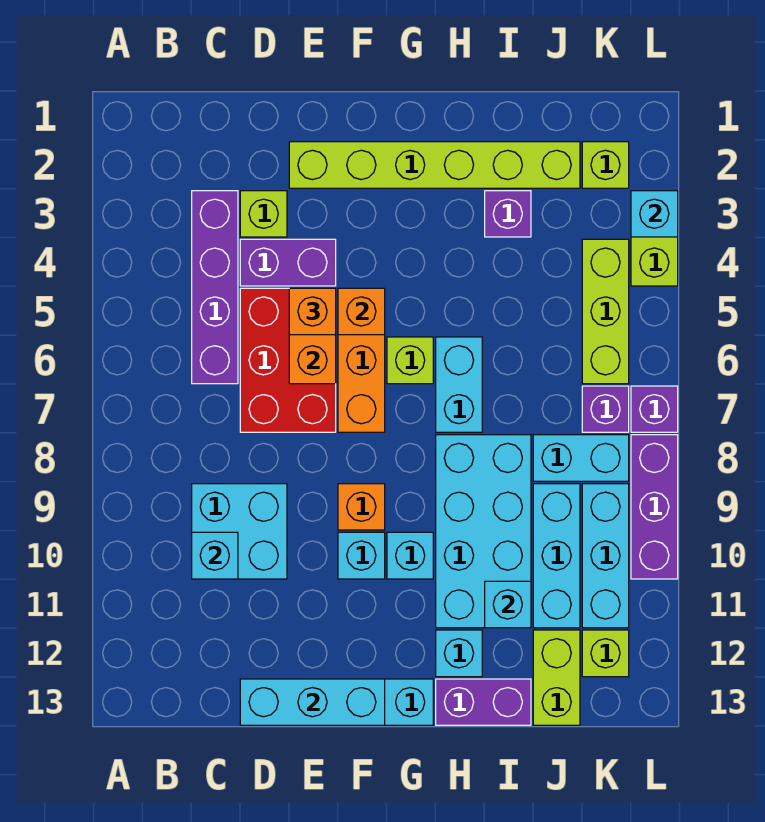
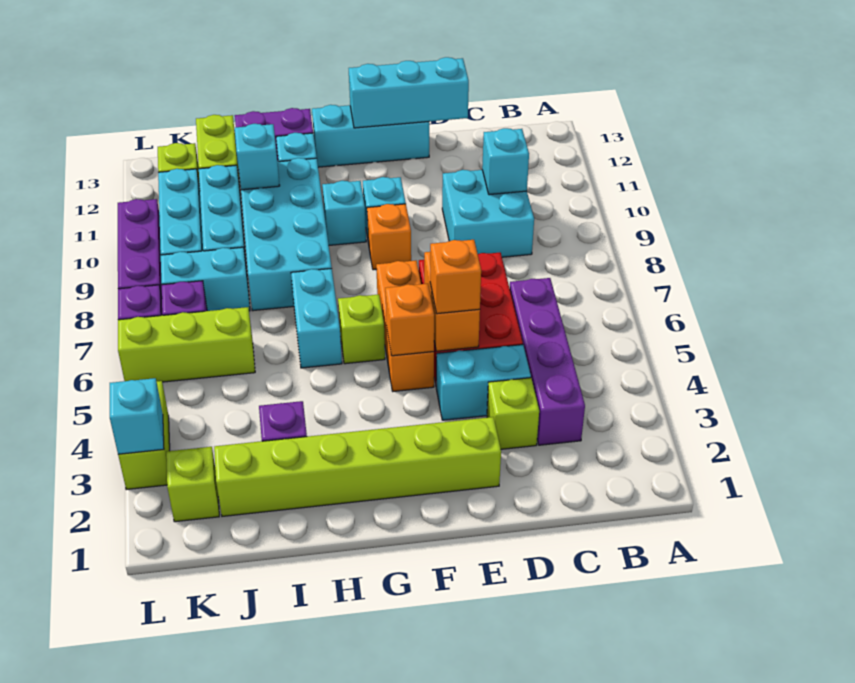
purple brick D4:E4 level 1 -> cyan brick D4:E4 level 1
lime brick K4:K6 level 1 -> lime brick J6:L6 level 1

